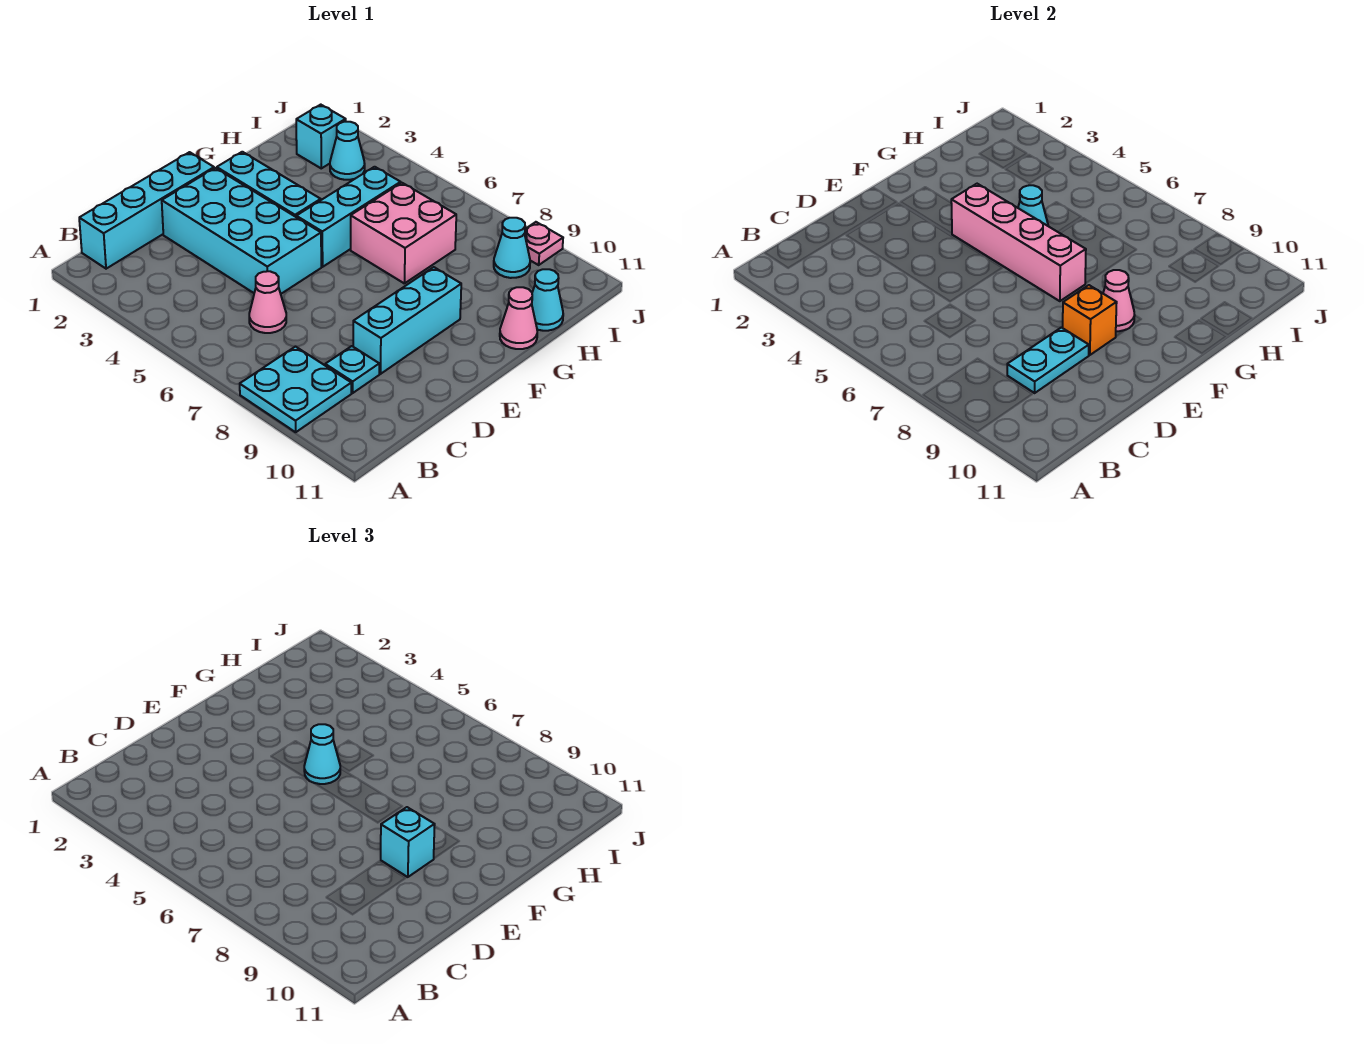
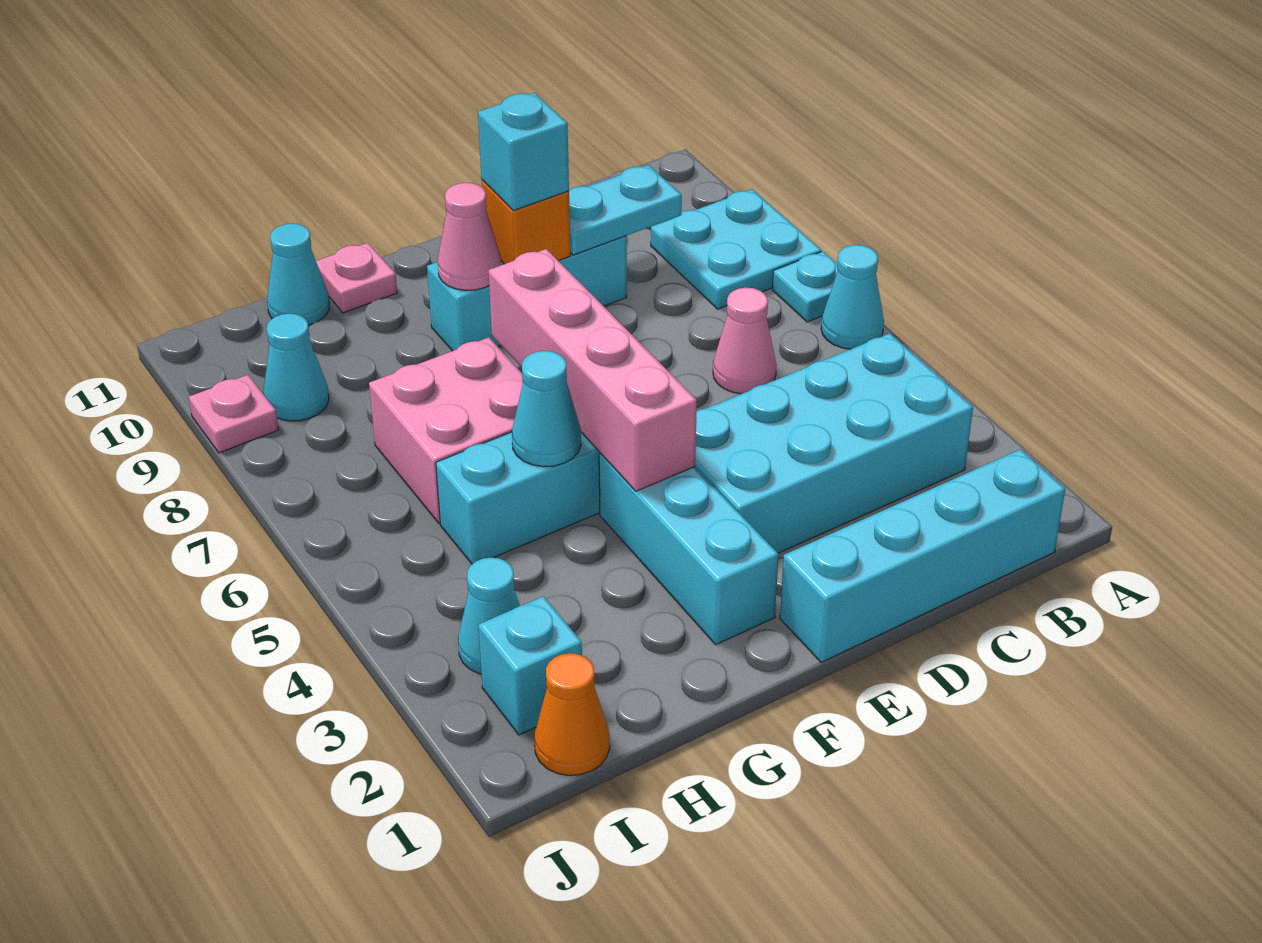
cyan plate C9 level 1 -> cyan plate A7 level 1
cyan brick D2:E5 level 1 -> cyan brick B3:E4 level 1
cyan cone F5 level 3 -> cyan cone A6 level 1
pink cone G11 level 1 -> pink plate G11 level 1
none -> orange cone I1 level 1

